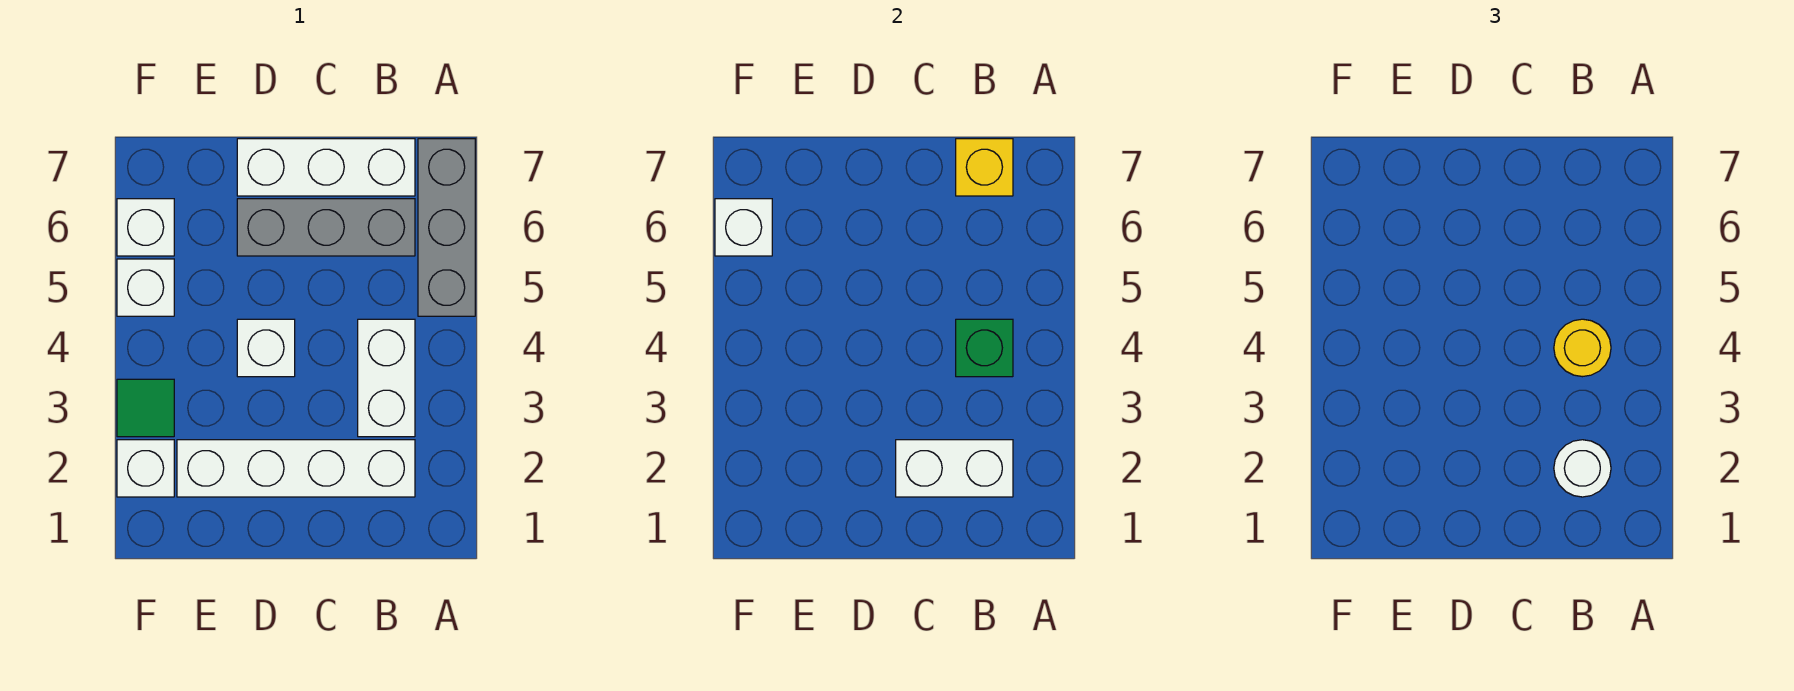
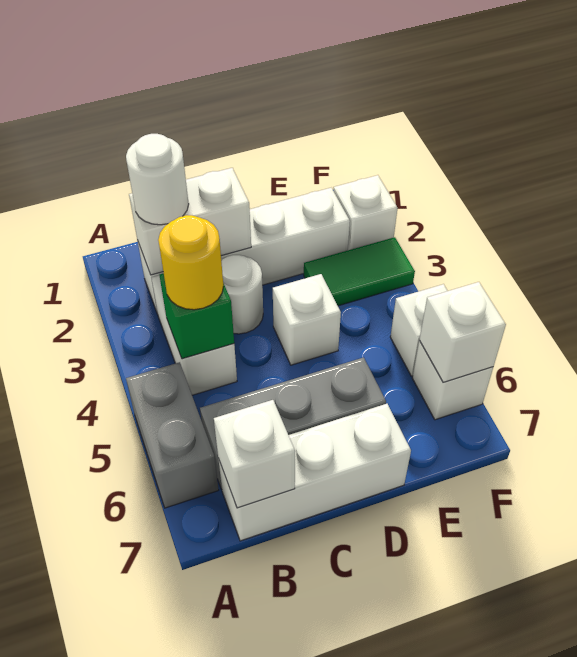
grey brick A5:A7 level 1 -> grey brick A5:A6 level 1
yellow brick B7 level 2 -> white brick B7 level 2
none -> white round brick C3 level 1
green tile F3 level 1 -> green tile E3:F3 level 1

